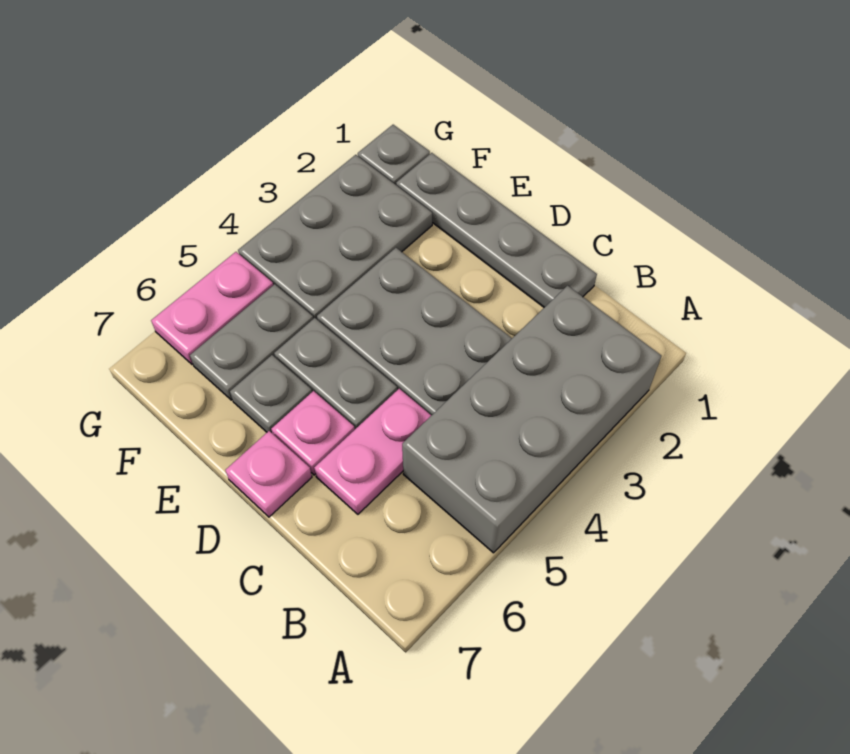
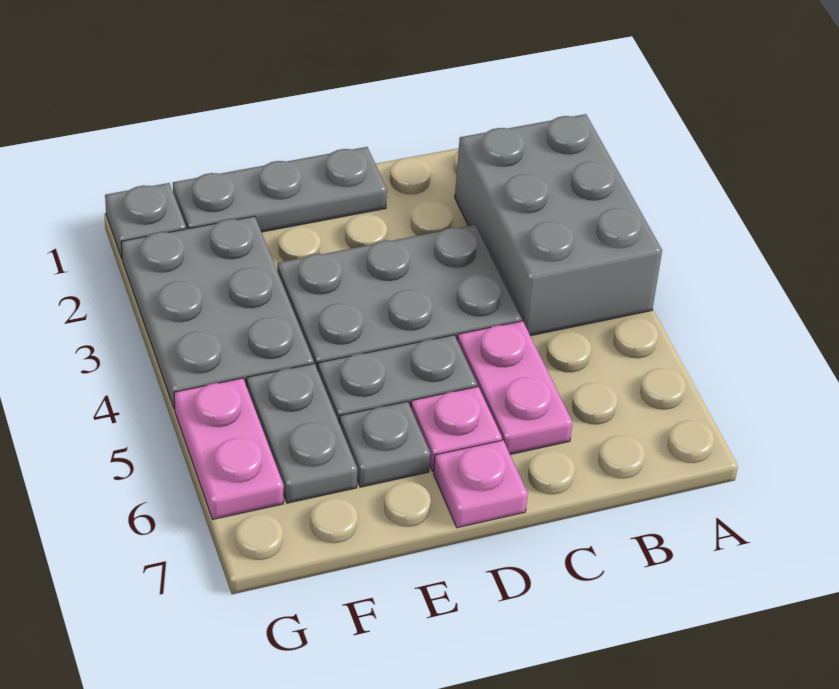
grey brick A2:B5 level 1 -> grey brick A2:B4 level 1
grey plate C1:F1 level 1 -> grey plate D1:F1 level 1

